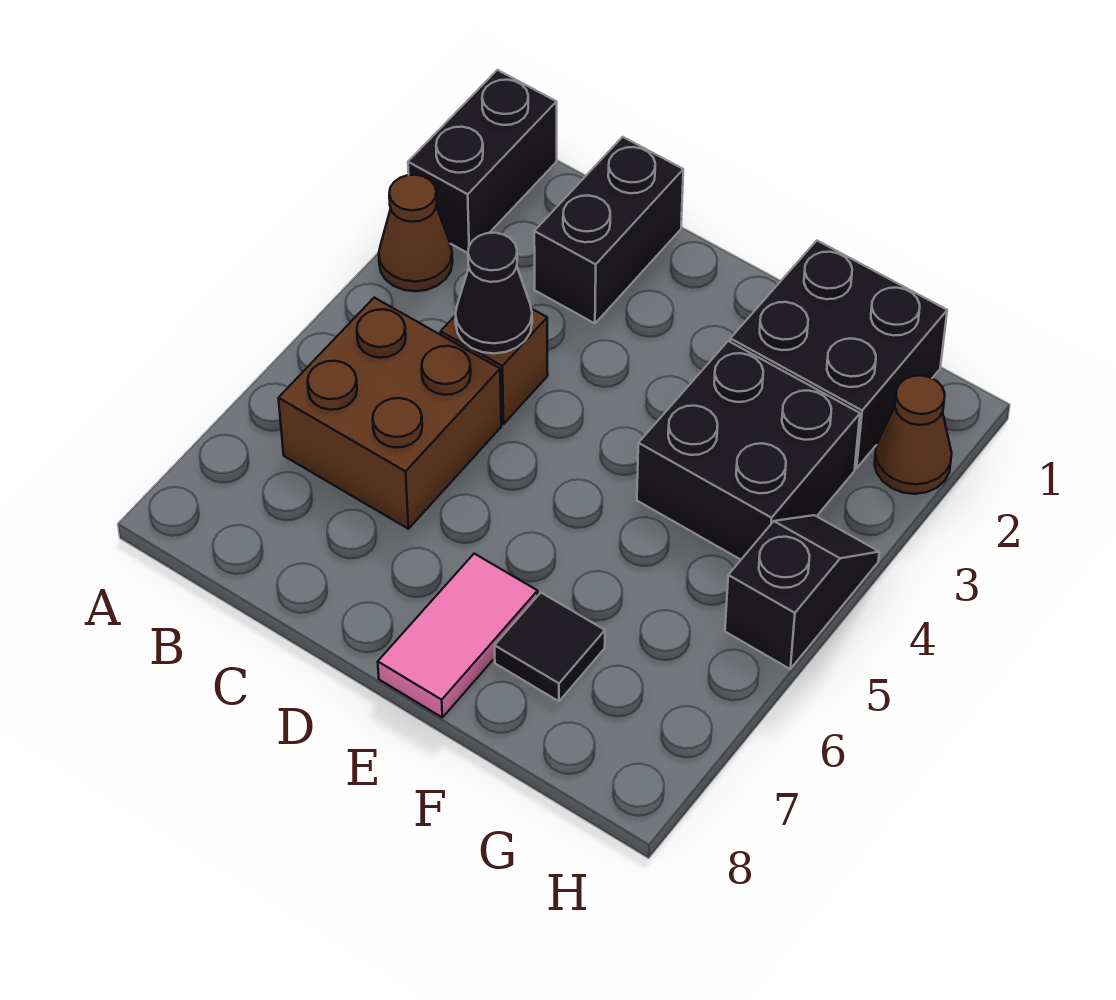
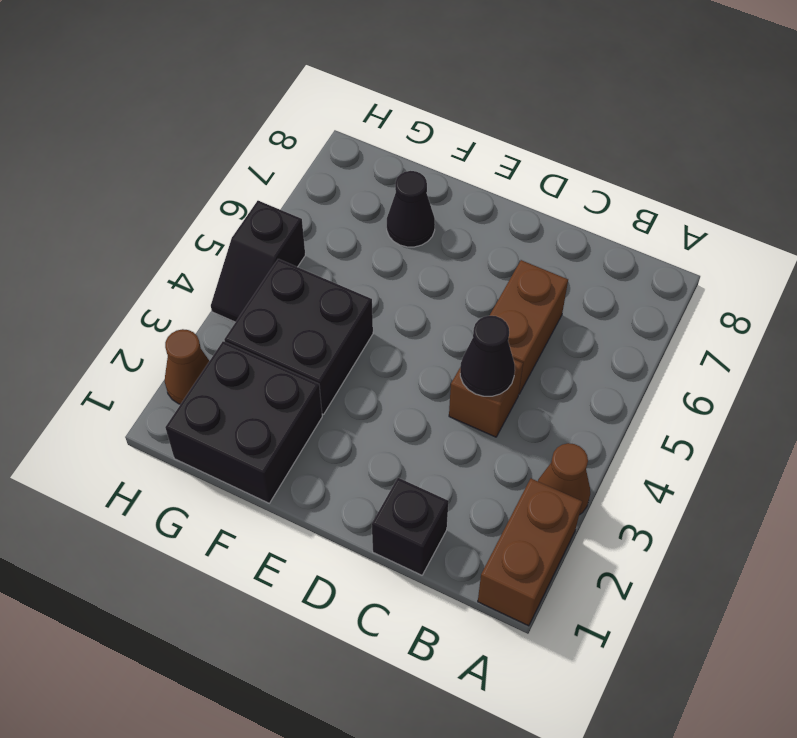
black brick A1:A2 level 1 -> brown brick A1:A2 level 1
brown brick B5:C6 level 1 -> brown brick C5:C6 level 1
black brick C1:C2 level 1 -> black brick C1 level 1
pink tile E7:E8 level 1 -> none
black tile F7 level 1 -> black cone F7 level 1

